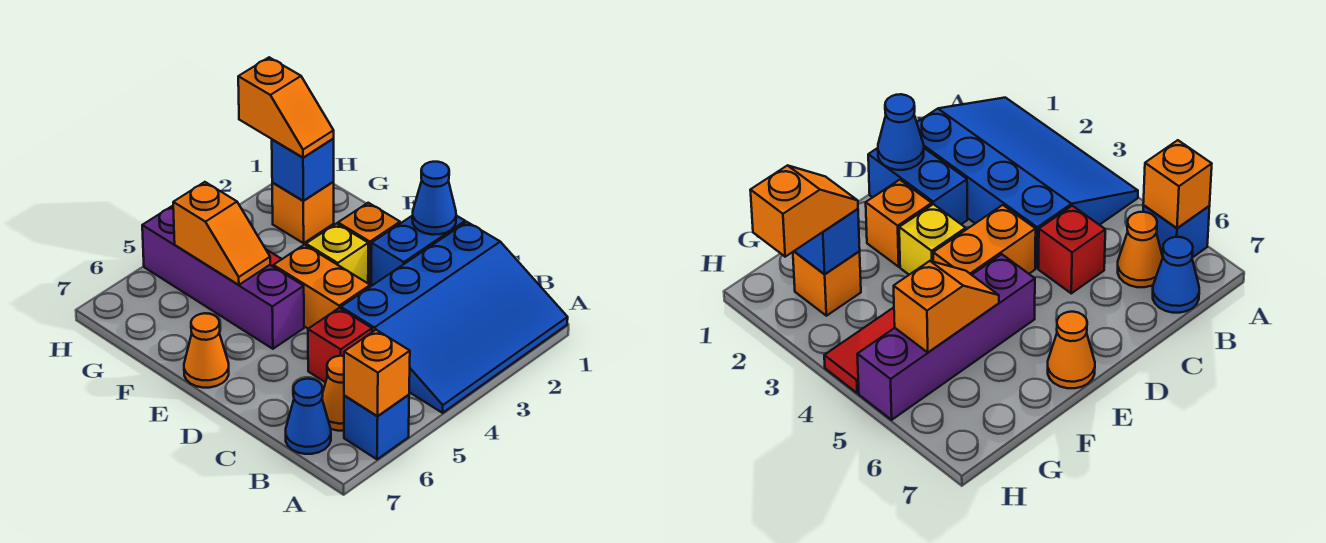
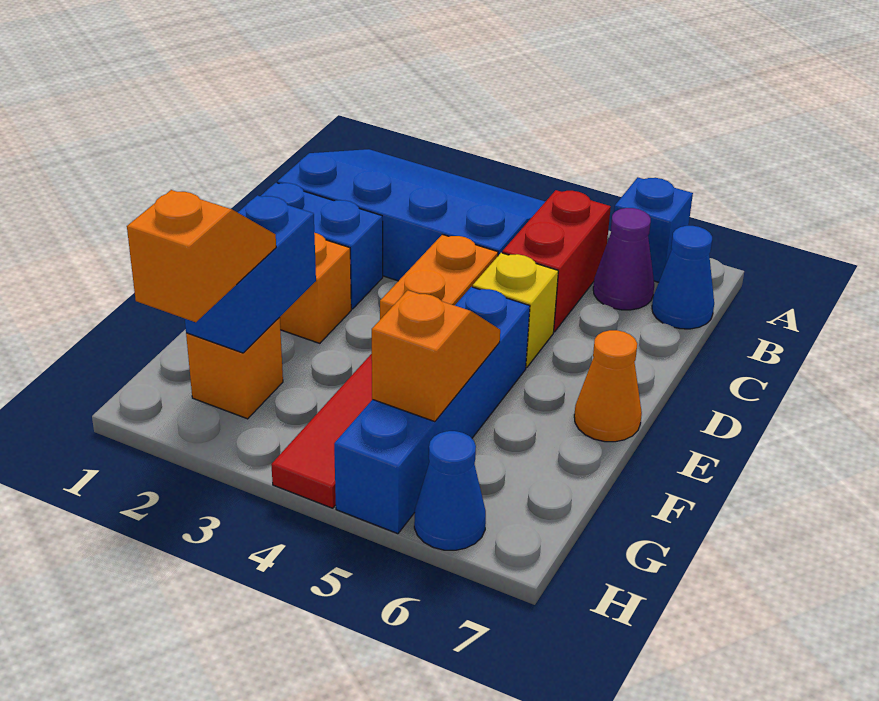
orange brick A6 level 2 -> none
orange cone B6 level 1 -> purple cone B6 level 1
red brick C5 level 1 -> red brick B5:C5 level 1
blue cone D1 level 2 -> blue cone H6 level 1
yellow brick E3 level 1 -> yellow brick D5 level 1
purple brick E5:H5 level 1 -> blue brick E5:H5 level 1
blue brick G2 level 2 -> blue brick F2:G2 level 2

